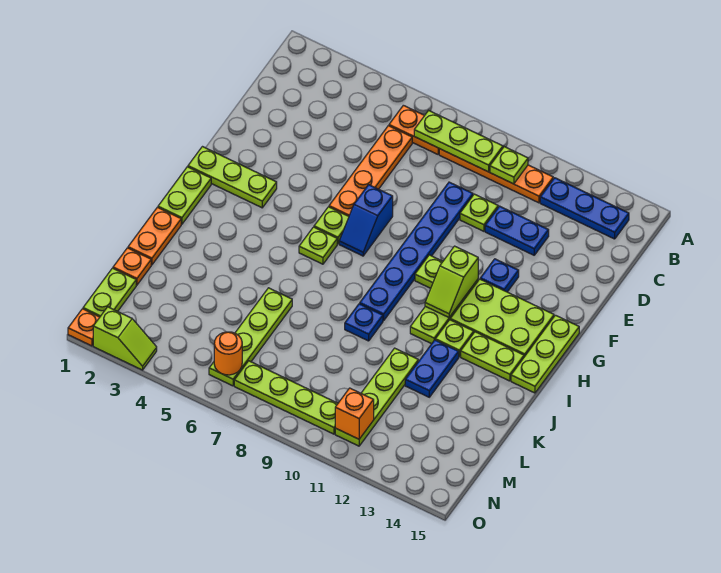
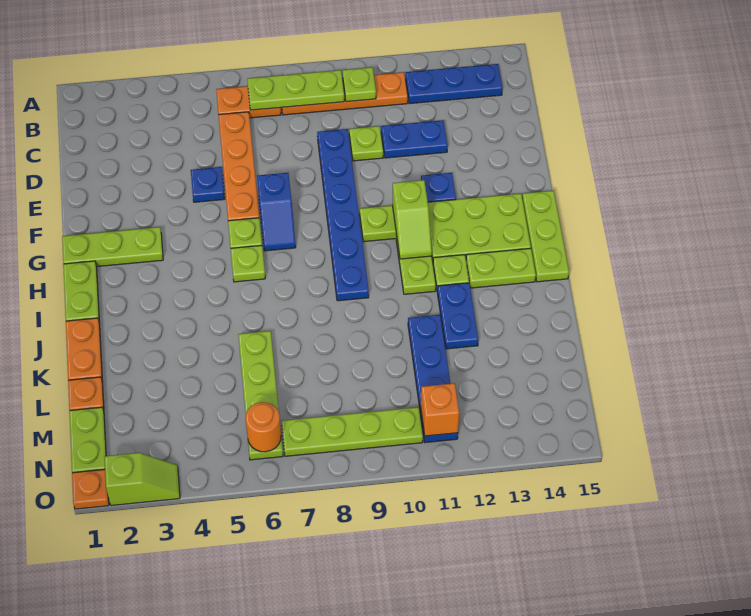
blue plate J9 level 1 -> blue plate E5 level 1
lime plate K11:N11 level 1 -> blue plate K11:N11 level 1

